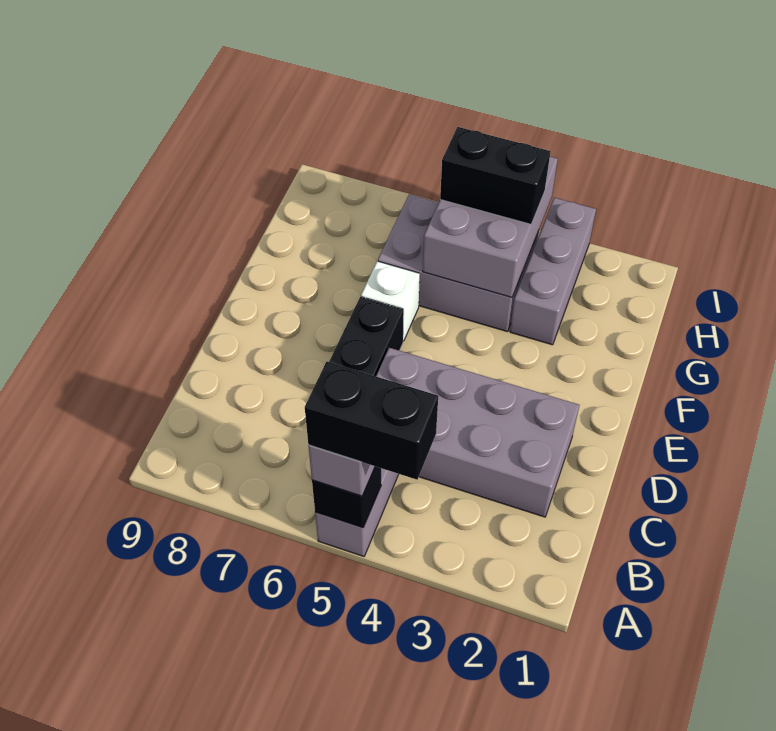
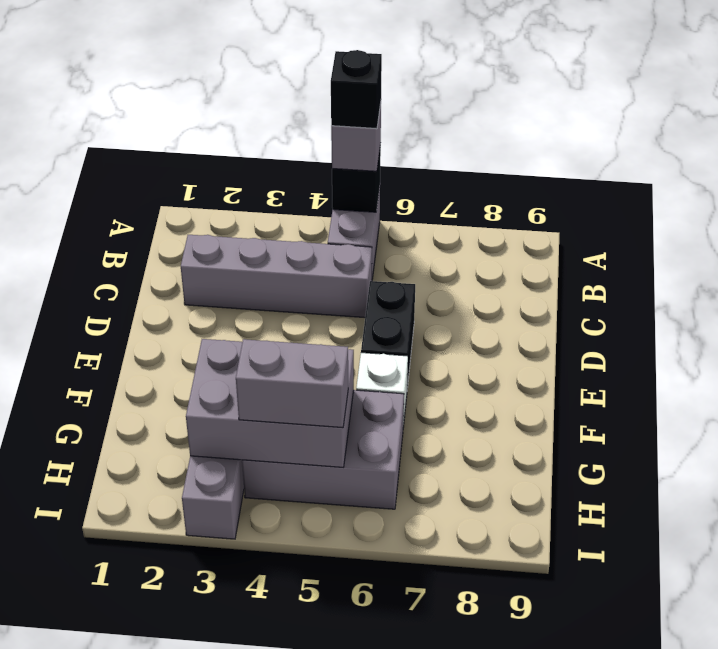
black brick A4:A5 level 4 -> black brick A5 level 4
grey brick C2:D5 level 1 -> grey brick C2:C5 level 1
grey brick G4:I5 level 2 -> grey brick G3:H5 level 2
black brick H4:H5 level 3 -> grey brick H4:H5 level 3

